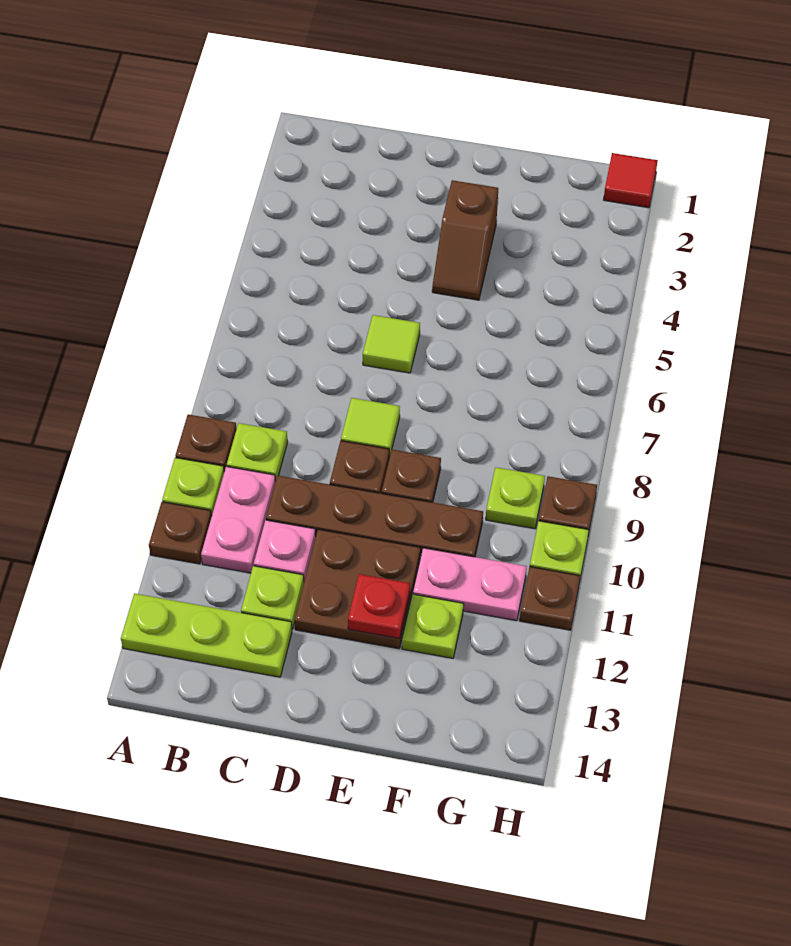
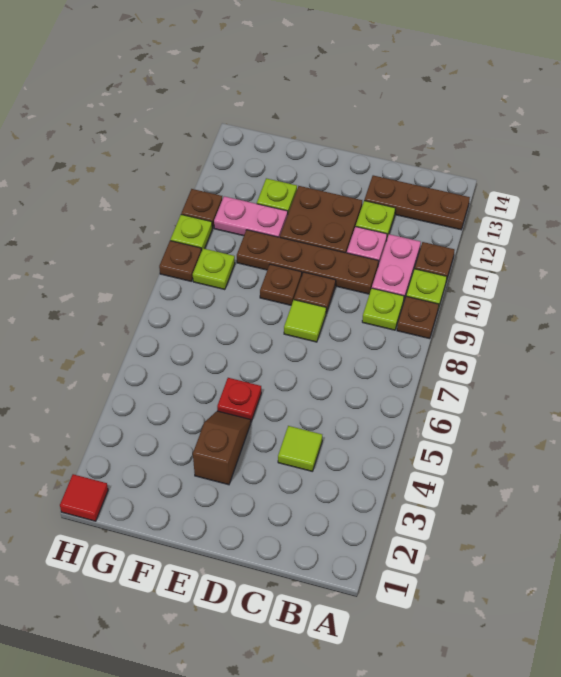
lime plate A13:C13 level 1 -> brown plate A13:C13 level 1
lime tile D6 level 1 -> lime tile C4 level 1
red plate E12 level 2 -> red plate E5 level 1

